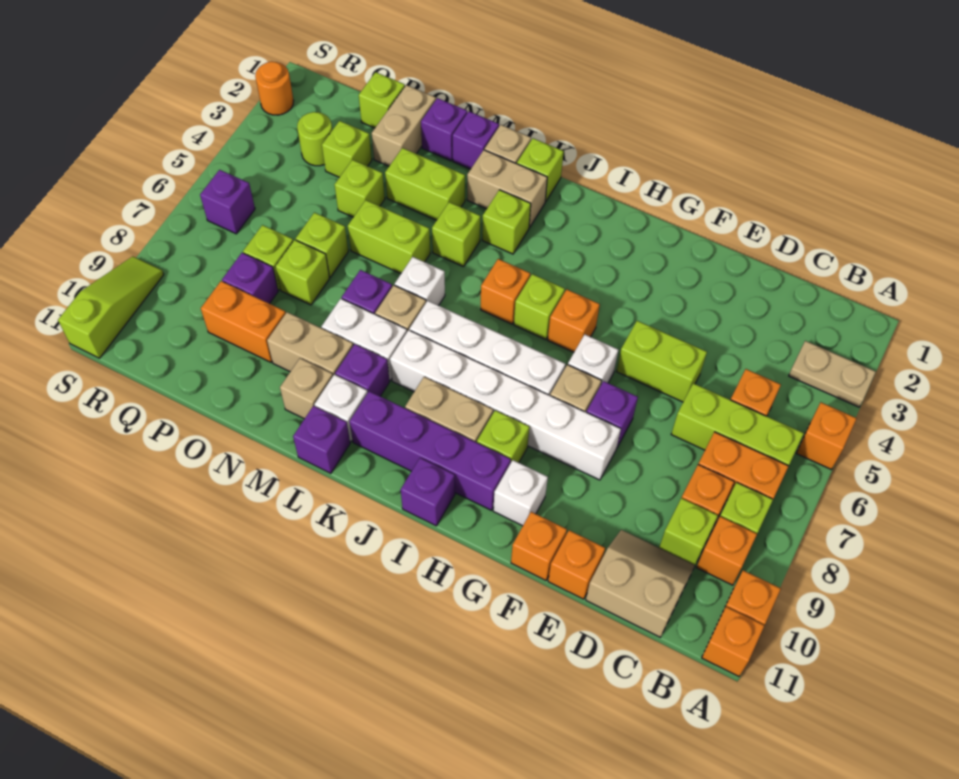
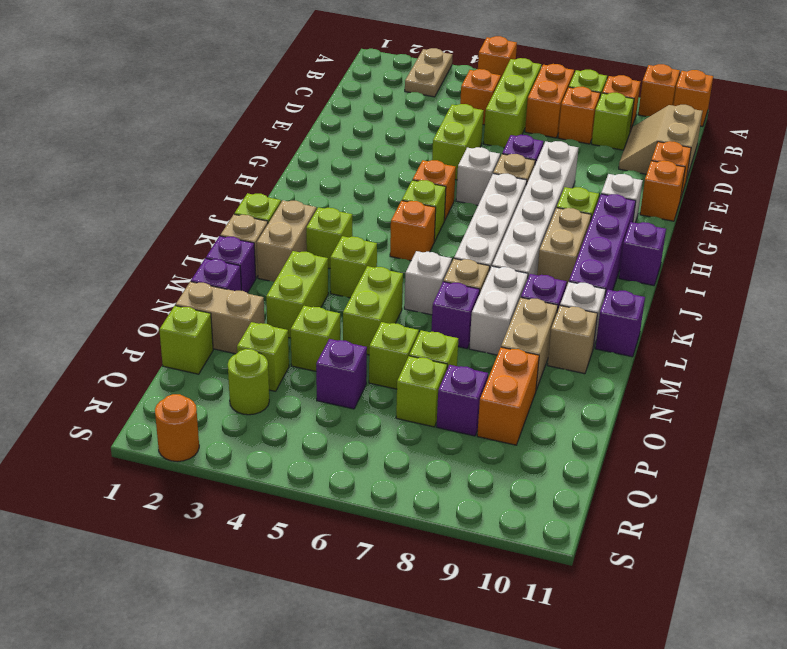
purple brick R6 level 1 -> purple brick P5 level 1
lime slope S9:S11 level 1 top 11 -> none

